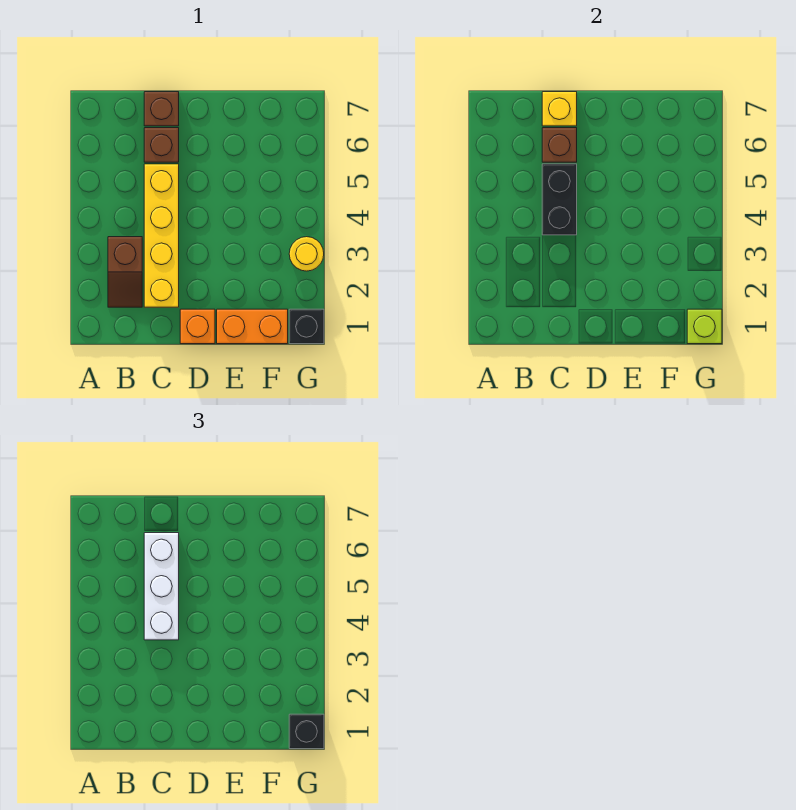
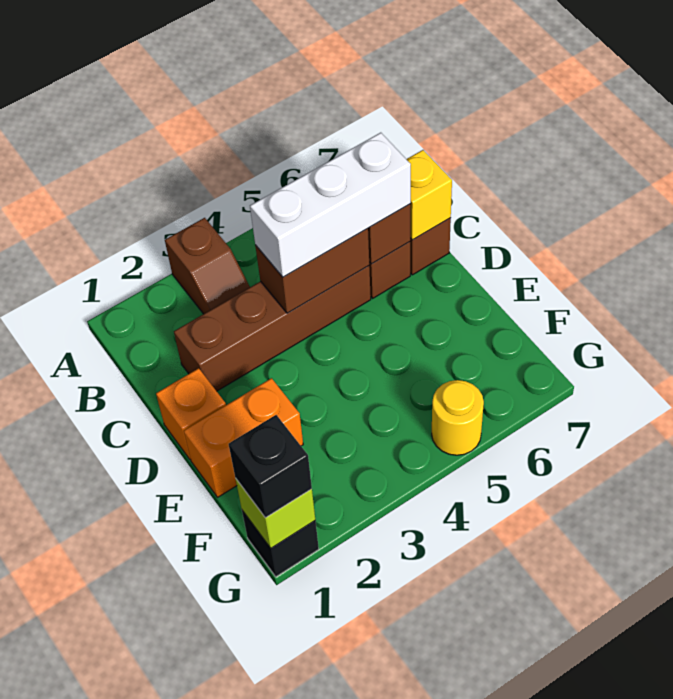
brown slope B2:B3 level 1 top 3 -> brown slope A3:B3 level 1 top A
yellow brick C2:C5 level 1 -> brown brick C2:C5 level 1
black brick C4:C5 level 2 -> brown brick C4:C5 level 2
orange brick E1:F1 level 1 -> orange brick E1:E2 level 1
yellow round brick G3 level 1 -> yellow round brick G5 level 1

